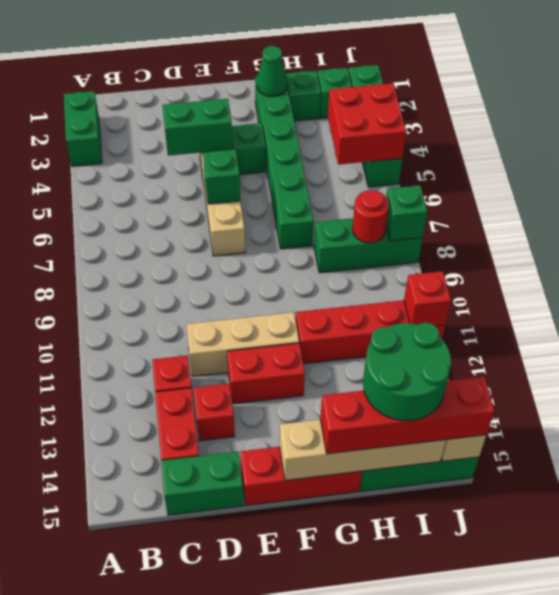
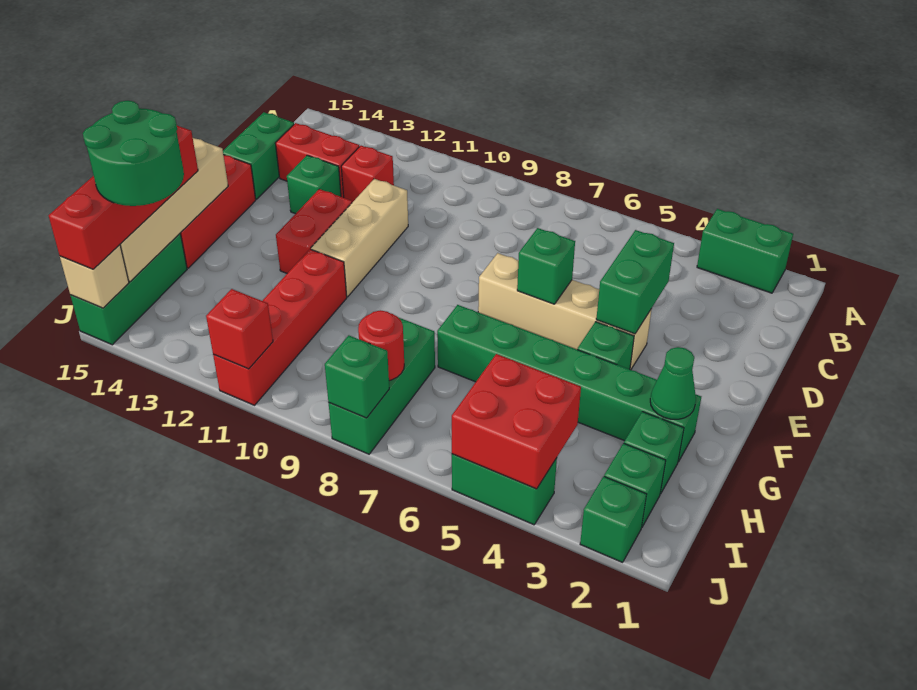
red brick D13 level 1 -> green brick D13 level 1

